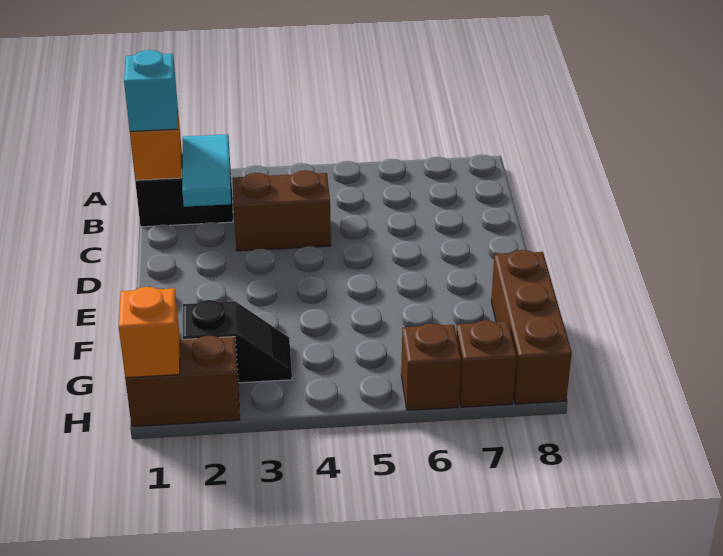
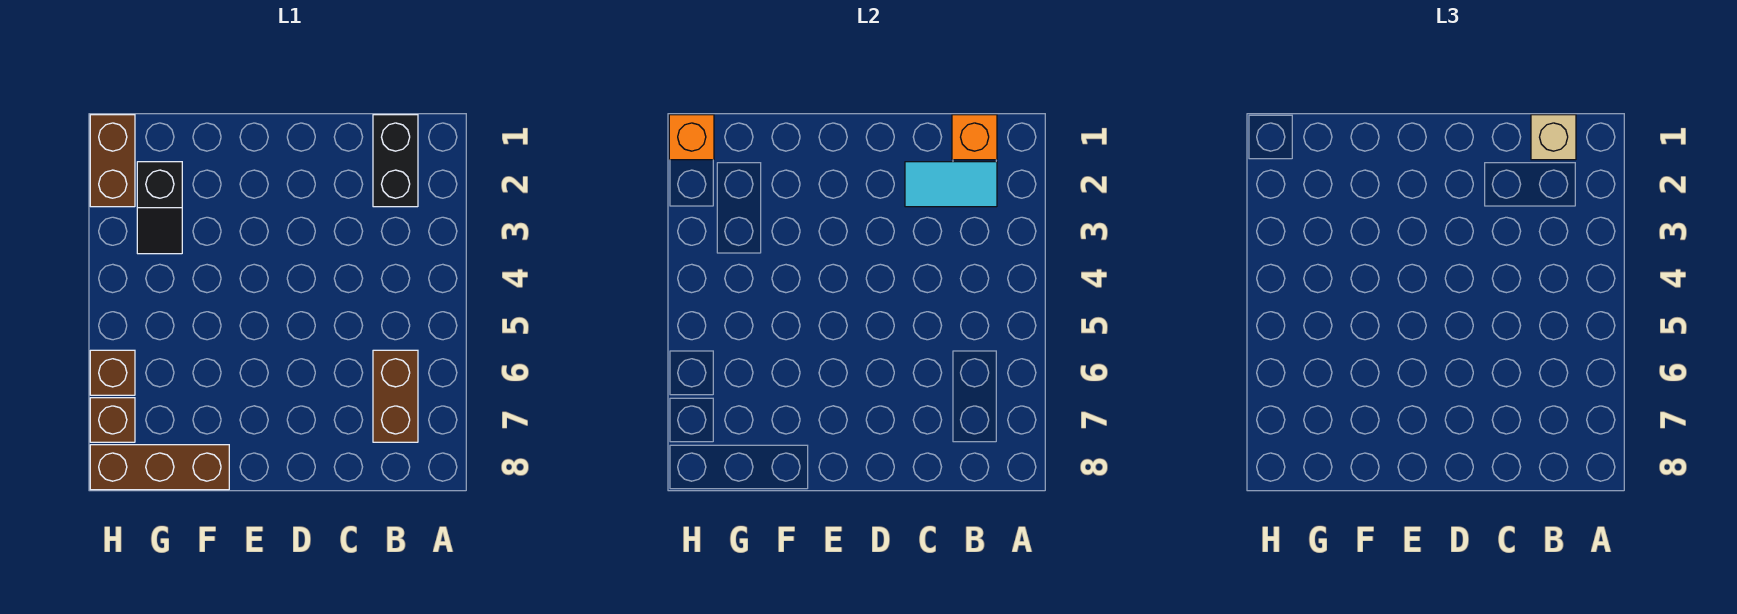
cyan brick B1 level 3 -> tan brick B1 level 3
brown brick C3:C4 level 1 -> brown brick B6:B7 level 1

